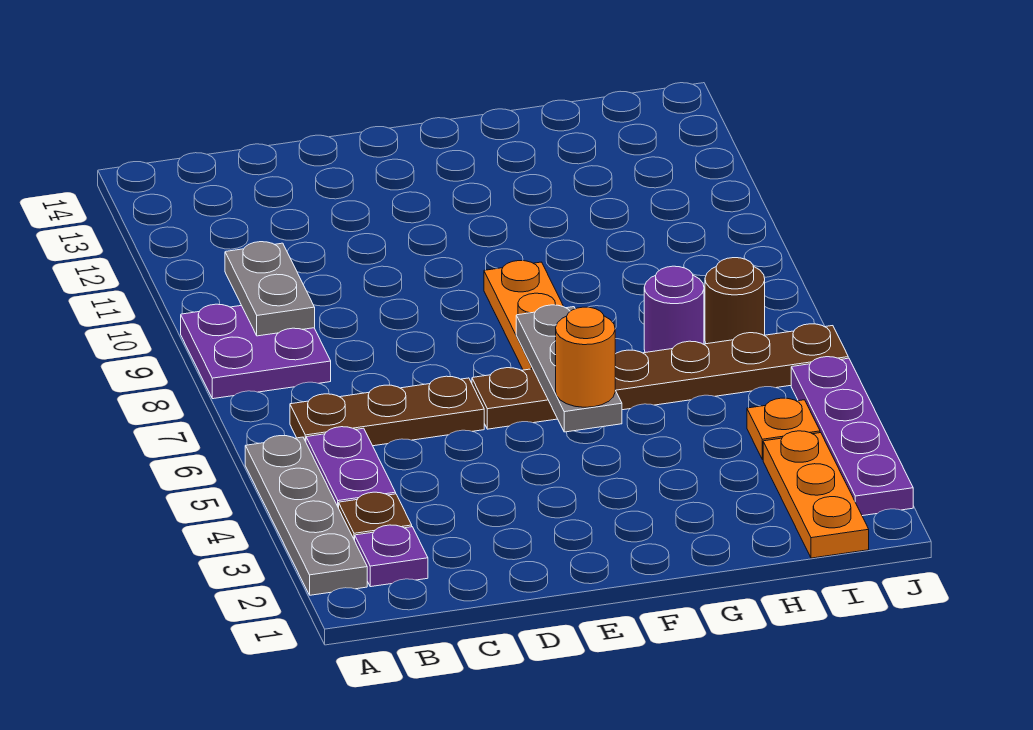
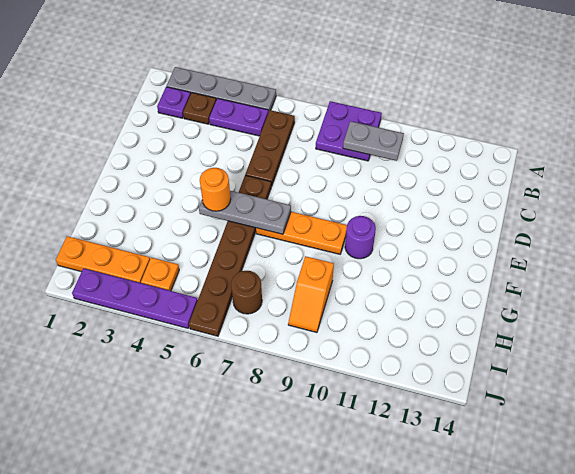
purple round brick H7 level 1 -> purple round brick F10 level 1
none -> orange slope H9:I9 level 1 top H

